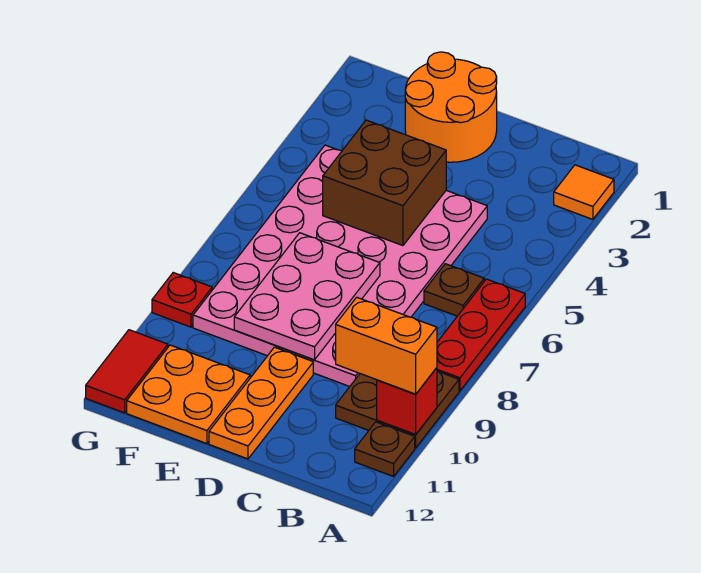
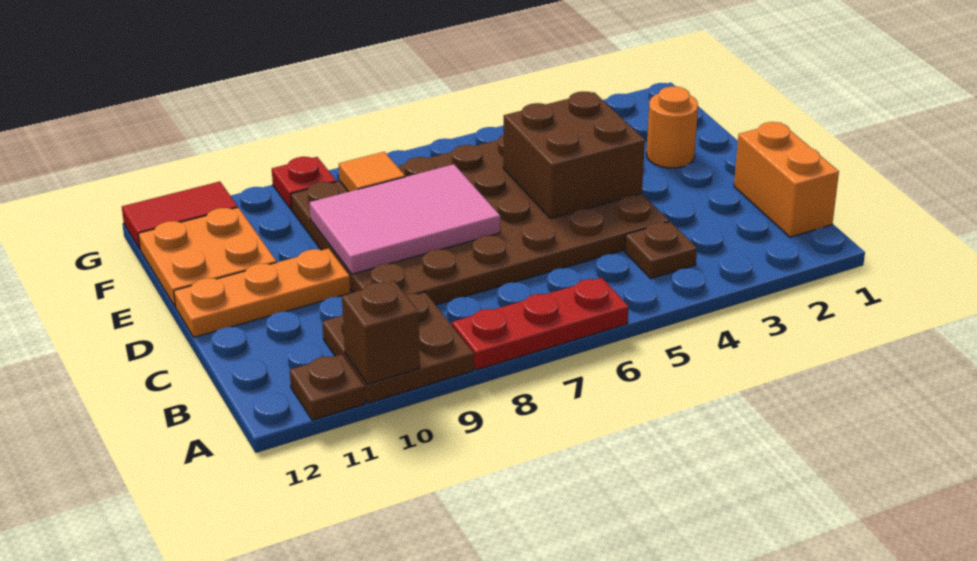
orange tile A2 level 1 -> orange tile F8 level 2
red brick A10 level 2 -> brown brick A10 level 2
orange brick A10:B10 level 3 -> orange brick B1:C1 level 1
brown plate B6 level 1 -> brown plate B4 level 1
pink plate C4:F9 level 1 -> brown plate C4:F9 level 1
orange round brick D1:E2 level 1 -> orange round brick E2 level 1
pink plate D7:E9 level 2 -> pink tile D7:E9 level 2

